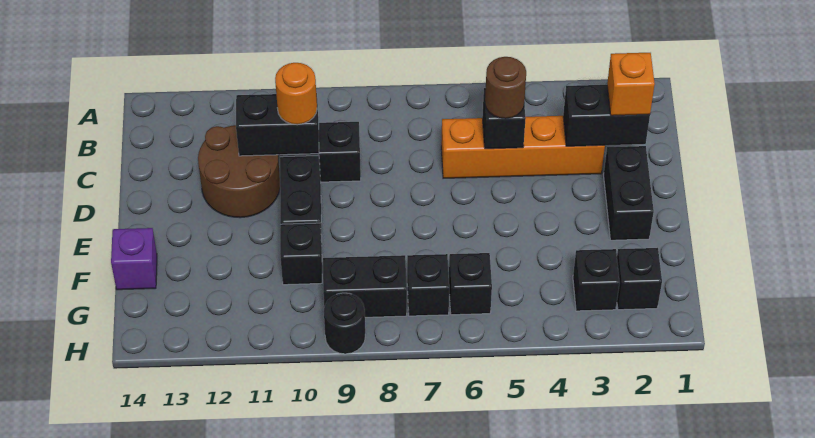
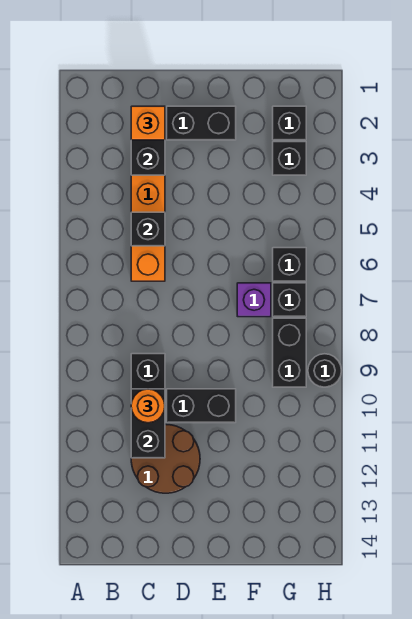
brown round brick C5 level 3 -> none
black brick F10 level 1 -> none
purple brick F14 level 1 -> purple brick F7 level 1

